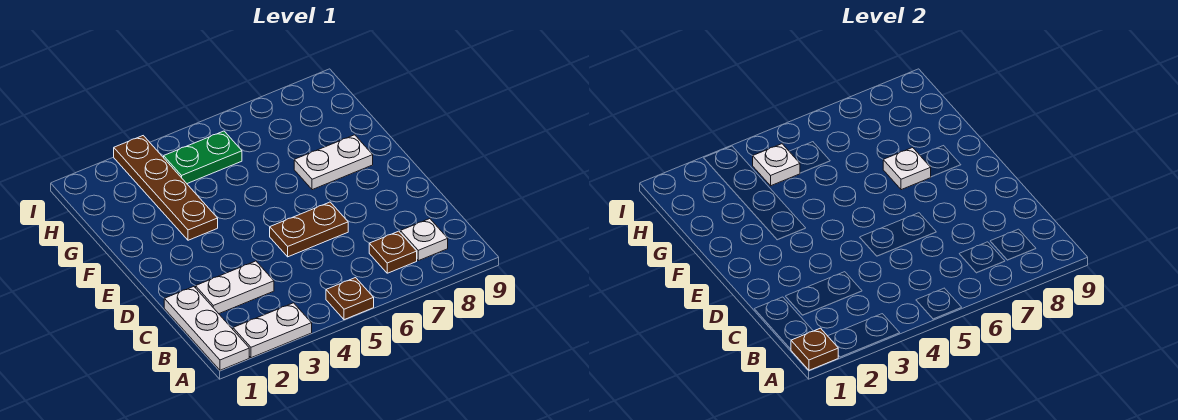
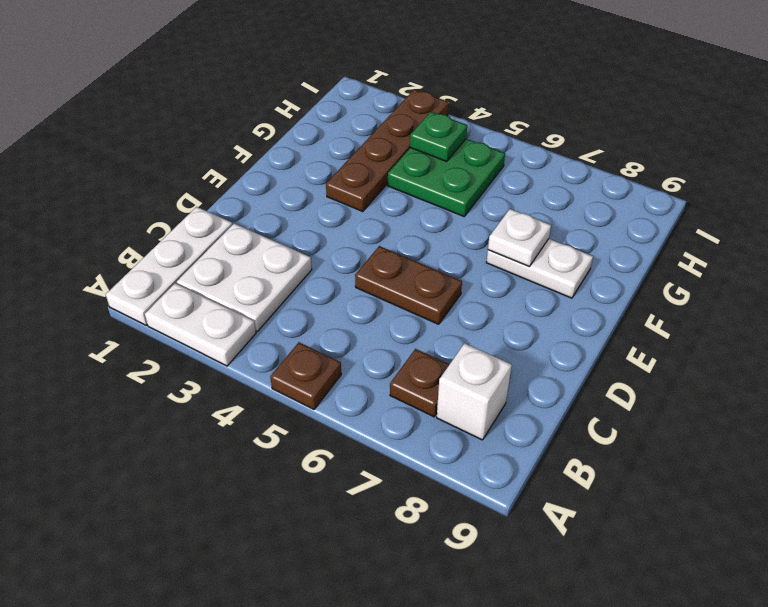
brown plate A1 level 2 -> none
white plate B8 level 1 -> white brick B8 level 1
white plate C2:C3 level 1 -> white plate B2:C3 level 1
green plate H4:H5 level 1 -> green plate G4:H5 level 1
white plate H4 level 2 -> green plate H4 level 2

